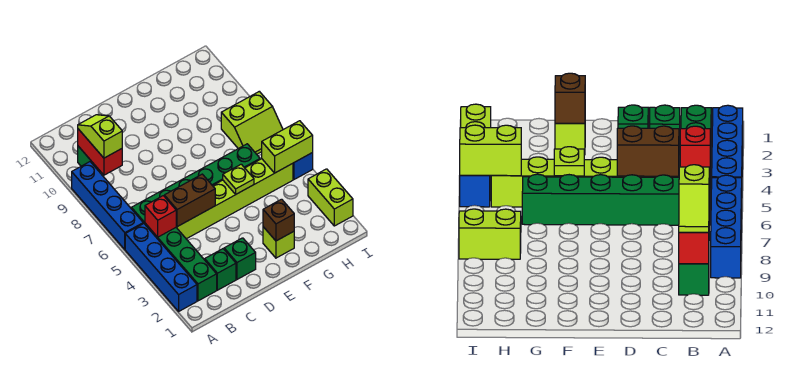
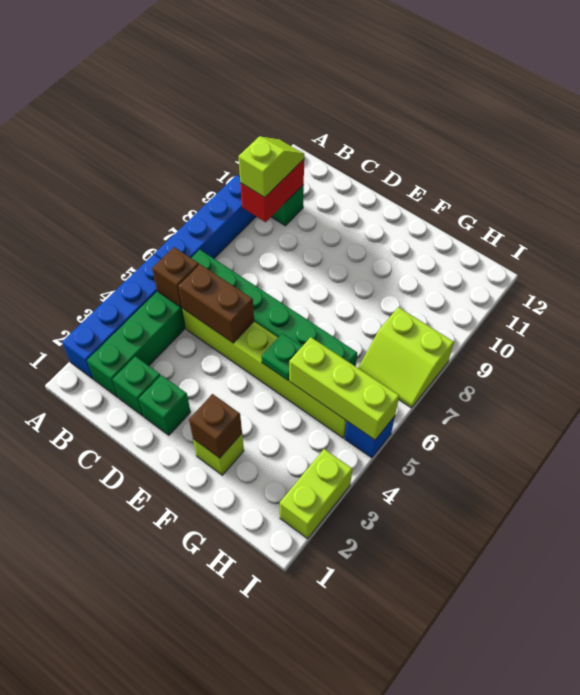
red brick B5 level 2 -> brown brick B5 level 2
lime plate F5 level 2 -> green plate F5 level 2
lime brick H5:I5 level 2 -> lime brick G5:I5 level 2

